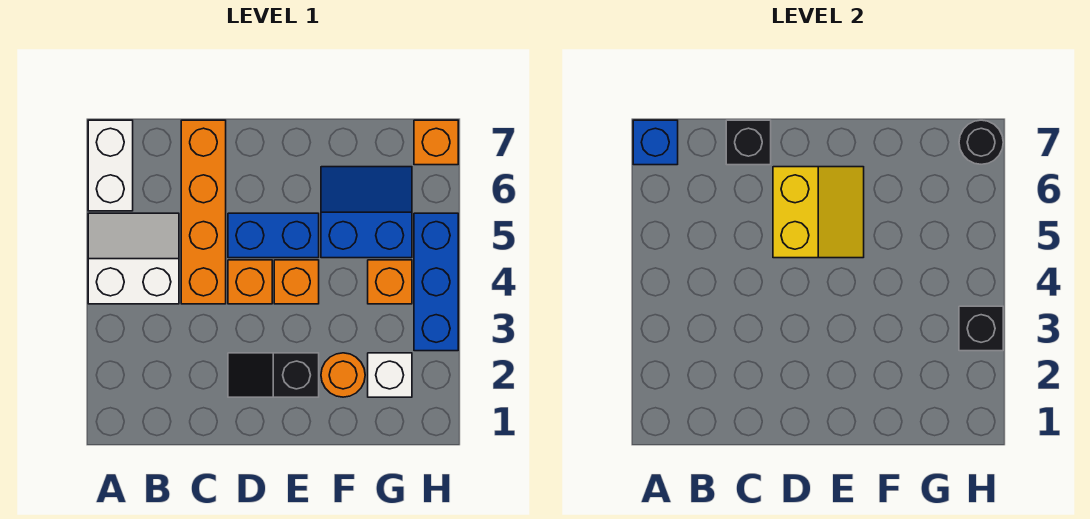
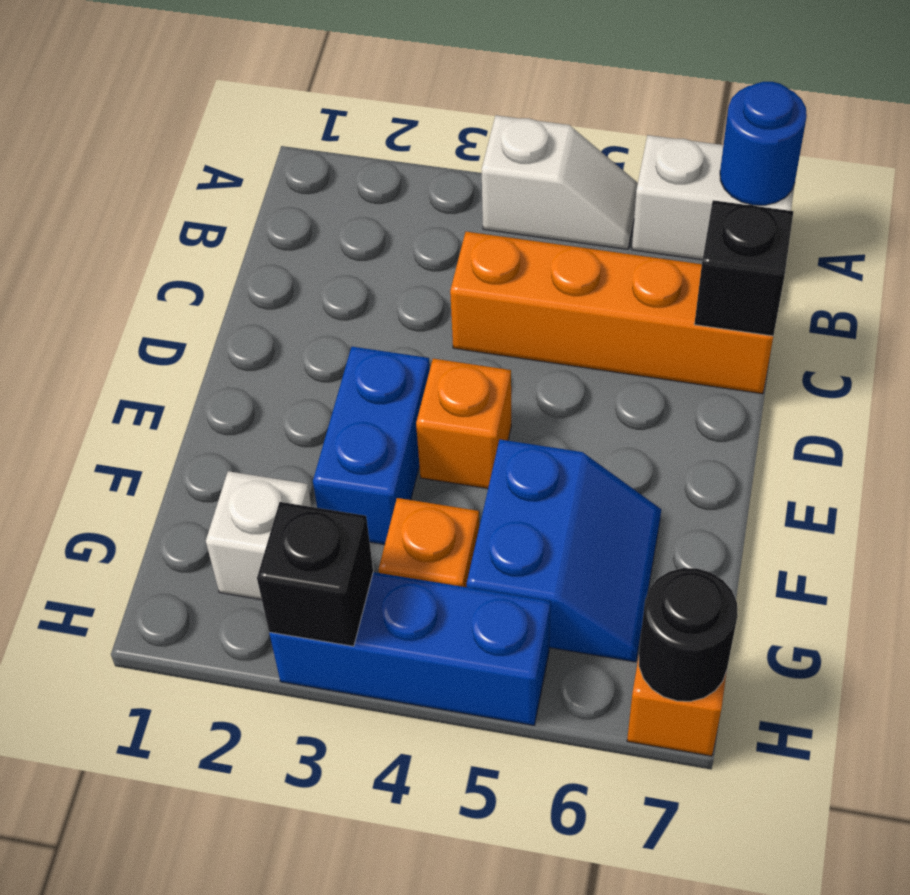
white slope A4:B5 level 1 top 4 -> white slope A4:A5 level 1 top 4
blue brick A7 level 2 -> blue round brick A7 level 2
black slope D2:E2 level 1 top E -> none
orange brick D4 level 1 -> none
blue brick D5:E5 level 1 -> blue brick E3:F3 level 1
yellow slope D5:E6 level 2 top D -> none
orange round brick F2 level 1 -> none

